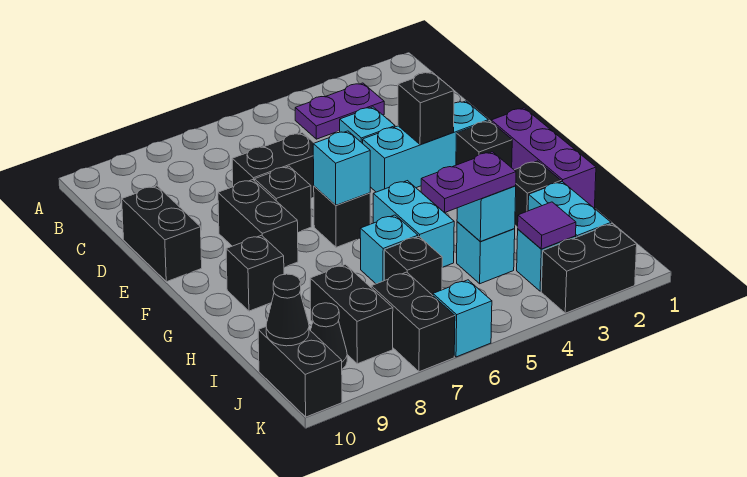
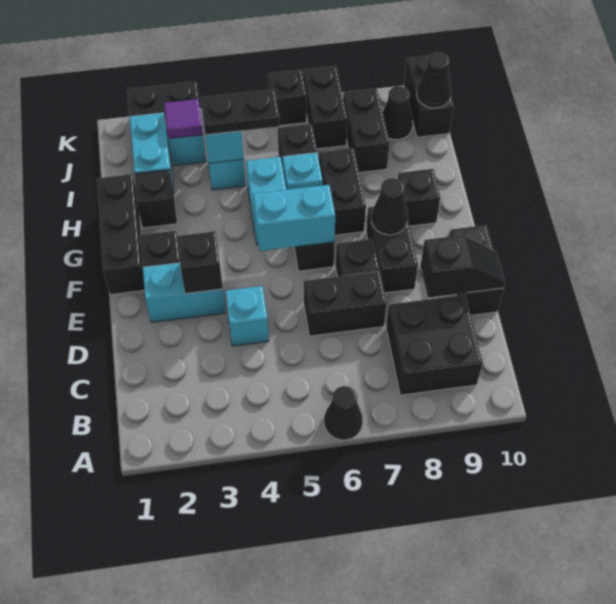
none -> black cone A6 level 1
purple plate B3:B4 level 1 -> none
none -> black brick B8:C9 level 1
none -> black slope D9:D10 level 2 top 9
cyan brick E2:E4 level 1 -> cyan brick E2:E3 level 1
purple brick F1:H1 level 1 -> black brick F1:H1 level 1
cyan brick F6 level 2 -> cyan brick F5:F6 level 2
none -> black cone F8 level 2
none -> black brick G7:H7 level 1
purple plate I4:I5 level 3 -> black plate I4:I5 level 3
cyan brick K6 level 1 -> black brick K6 level 1

